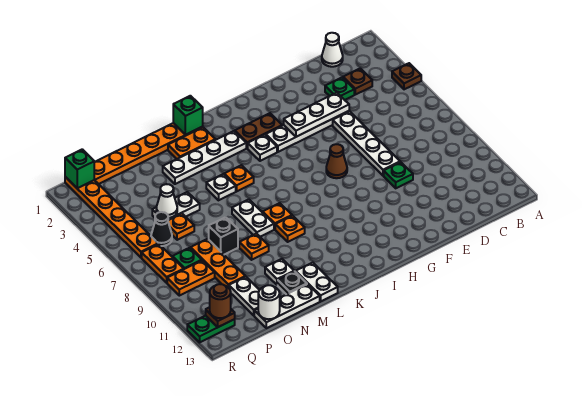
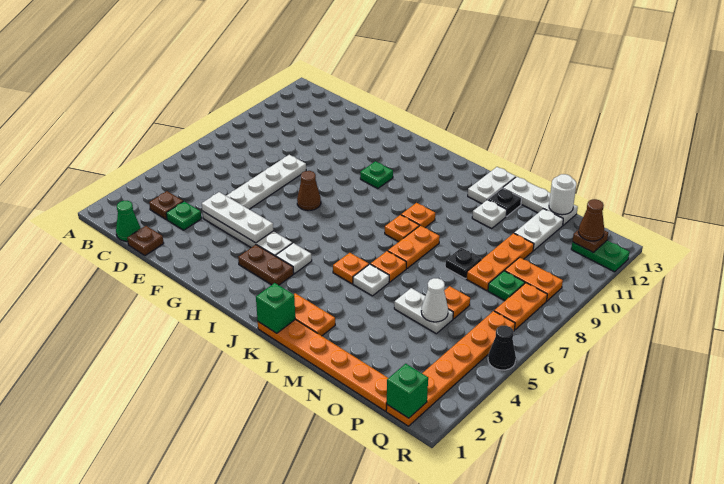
brown plate A4 level 1 -> brown plate D1 level 1
white cone C1 level 1 -> green cone C1 level 1
green plate E9 level 1 -> green plate H10 level 1
white plate J3:M3 level 1 -> none
white plate L7:L8 level 1 -> orange plate L7:L8 level 1
orange plate M9 level 1 -> orange plate L6 level 1
black brick N8 level 1 -> black plate N8 level 1
black cone P6 level 1 -> black cone R5 level 1
brown round brick Q12 level 3 -> brown cone Q12 level 3

